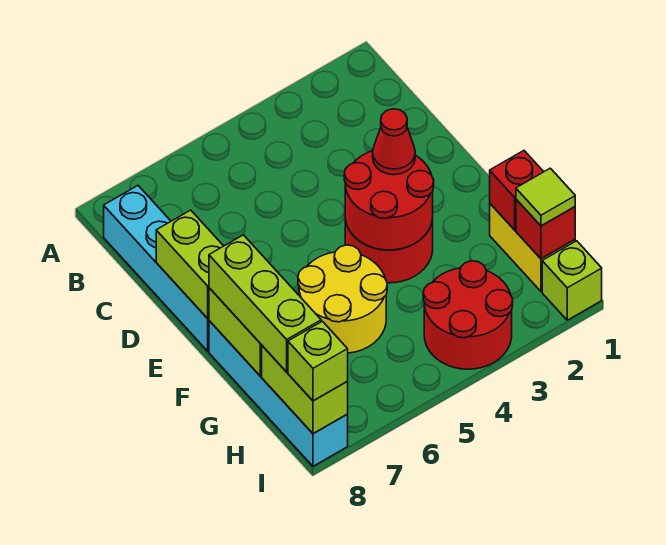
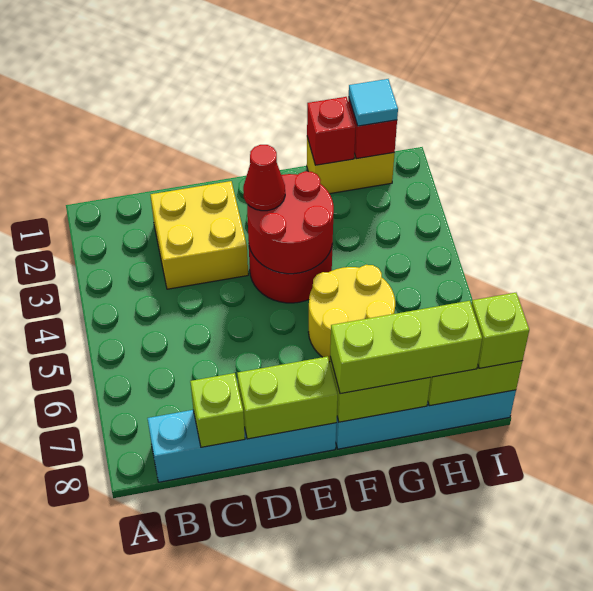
none -> yellow brick C2:D3 level 1
lime tile H1 level 3 -> cyan tile H1 level 3
red round brick H3:I4 level 1 -> none
lime brick I1 level 1 -> lime brick C8 level 2

